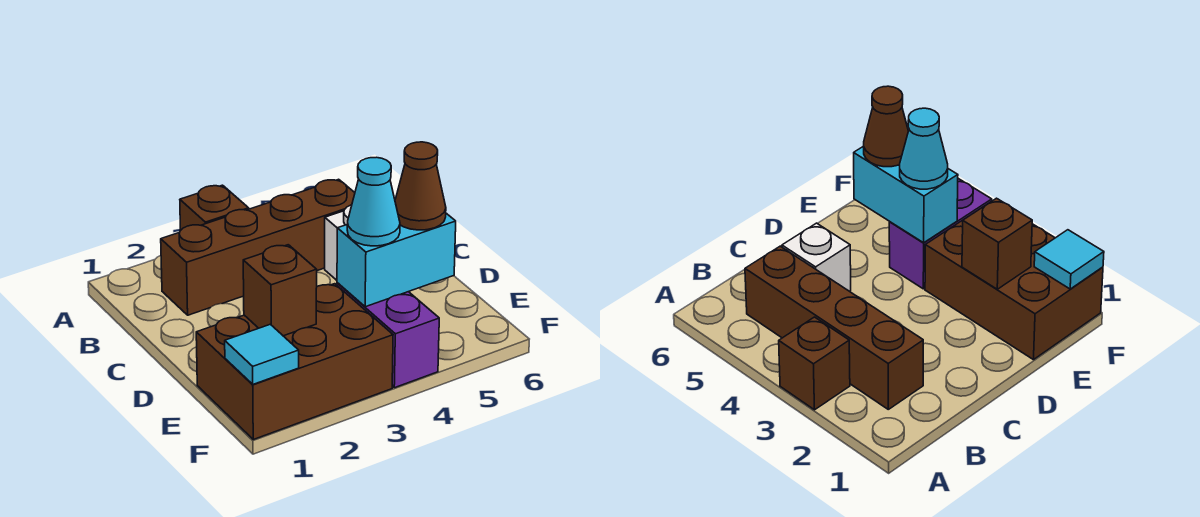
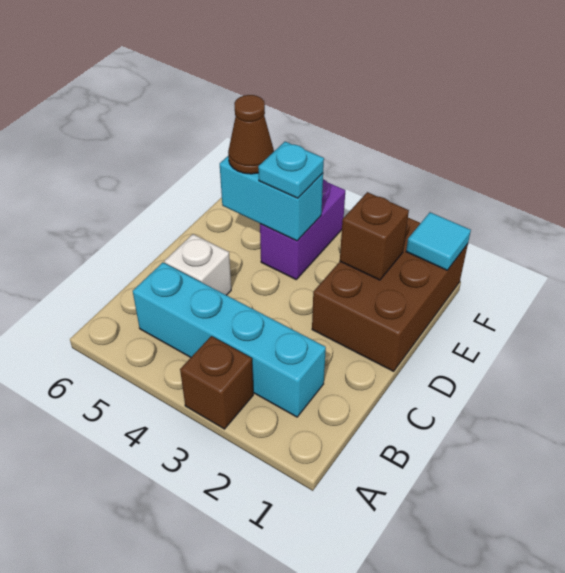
brown brick B2:B5 level 1 -> cyan brick B2:B5 level 1
brown brick E1:F3 level 1 -> brown brick D1:F2 level 1
cyan cone E4 level 3 -> cyan plate E4 level 3

